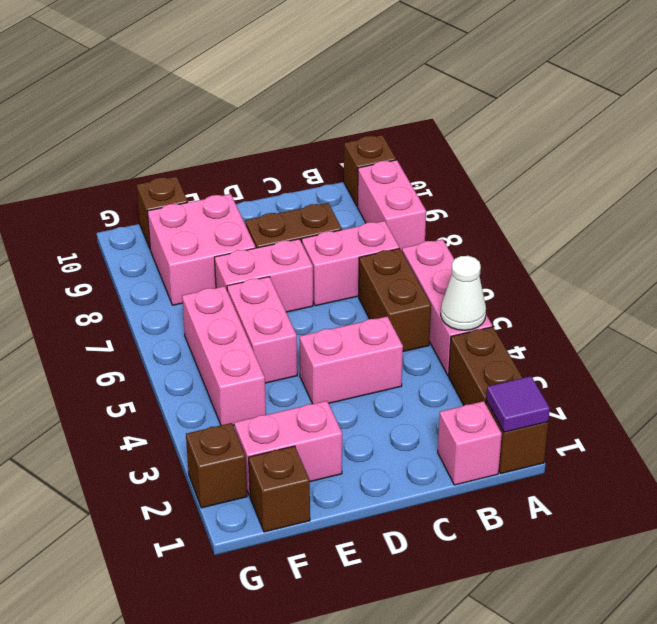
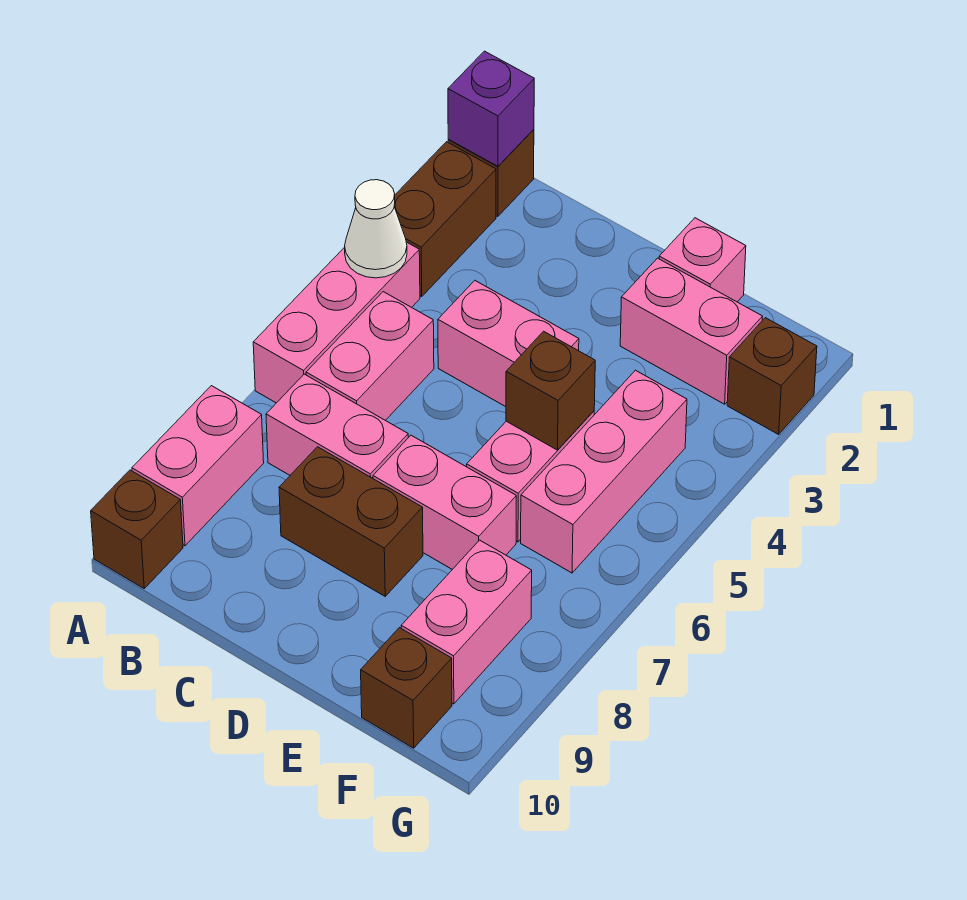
purple tile A1 level 2 -> purple brick A1 level 2
pink brick B1 level 1 -> pink brick E1 level 1
brown brick B5:B6 level 1 -> pink brick B5:B6 level 1
pink brick E8:F9 level 1 -> pink brick F8:F9 level 1
brown brick F1 level 1 -> brown brick E5 level 2

